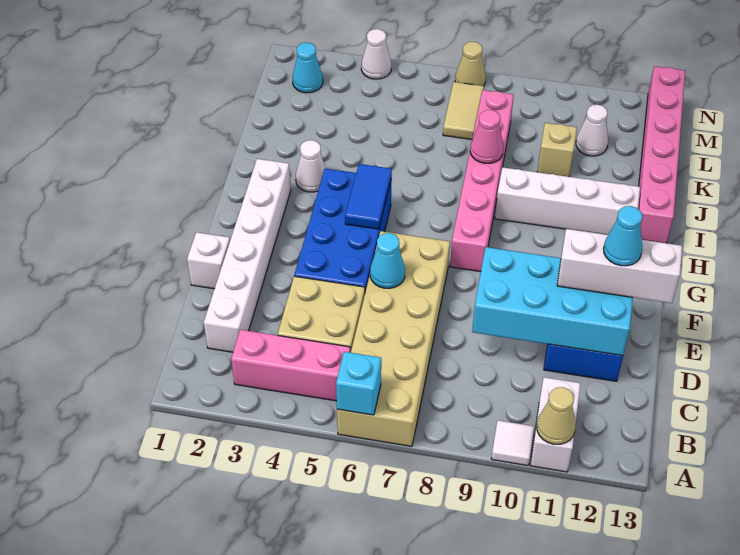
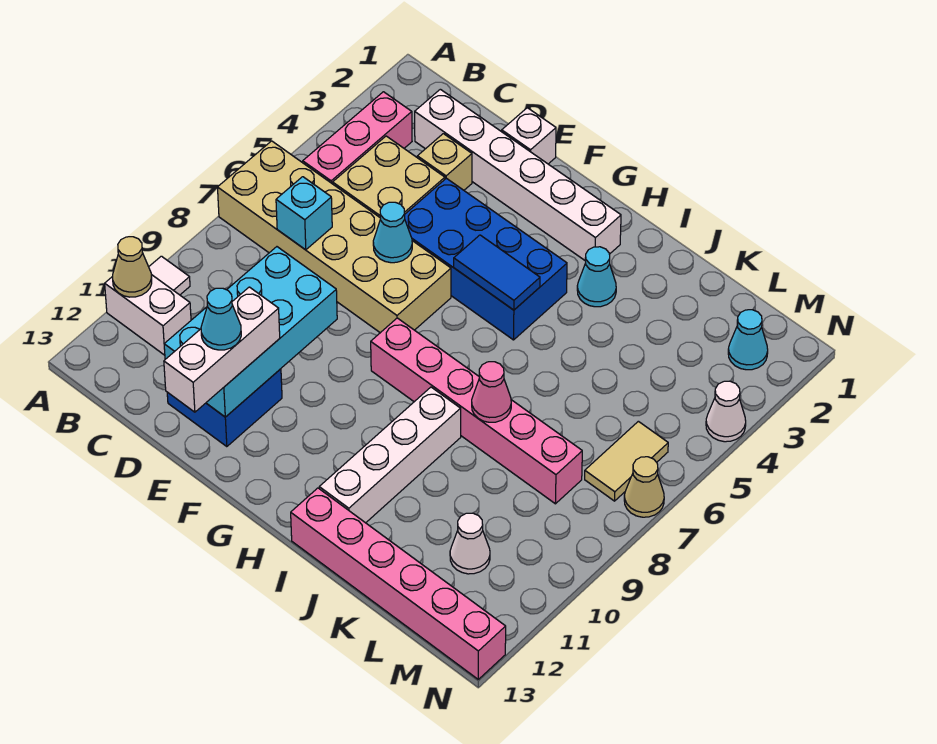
cyan brick A6 level 2 -> cyan brick C7 level 2
white cone I3 level 1 -> cyan cone I3 level 1
tan brick K10 level 1 -> tan brick D3 level 1
tan tile L7:M7 level 1 -> tan tile M6:M7 level 1

